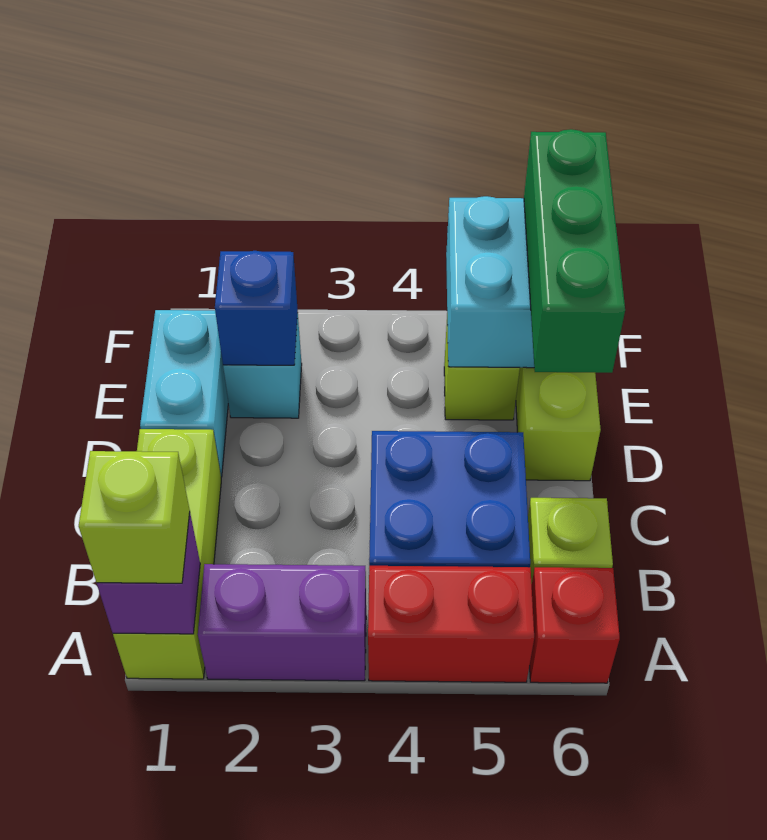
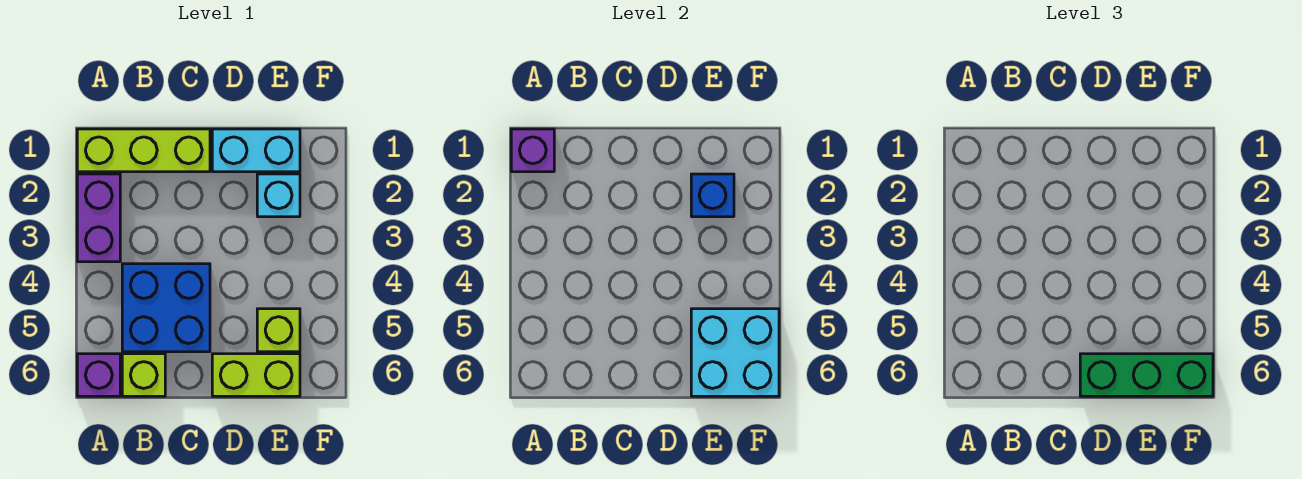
lime brick A1 level 3 -> none
red brick A4:A5 level 1 -> none
red brick A6 level 1 -> purple brick A6 level 1

